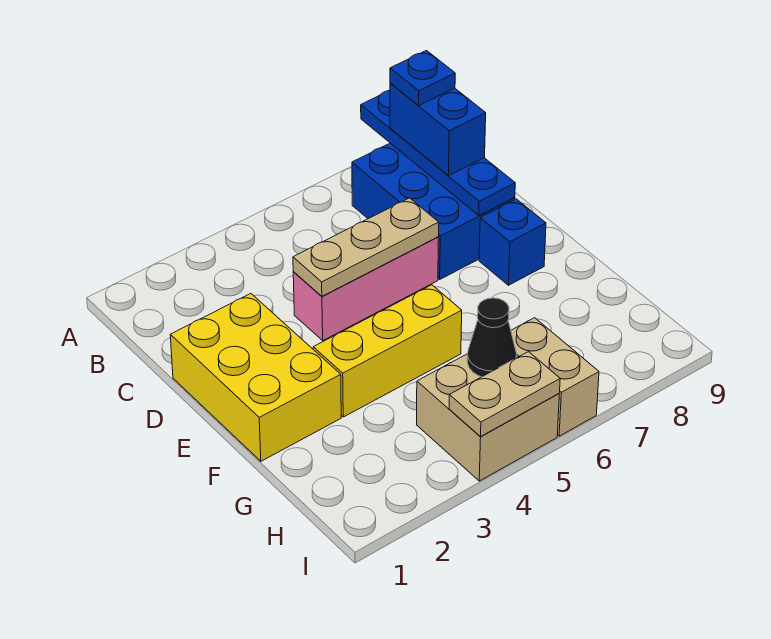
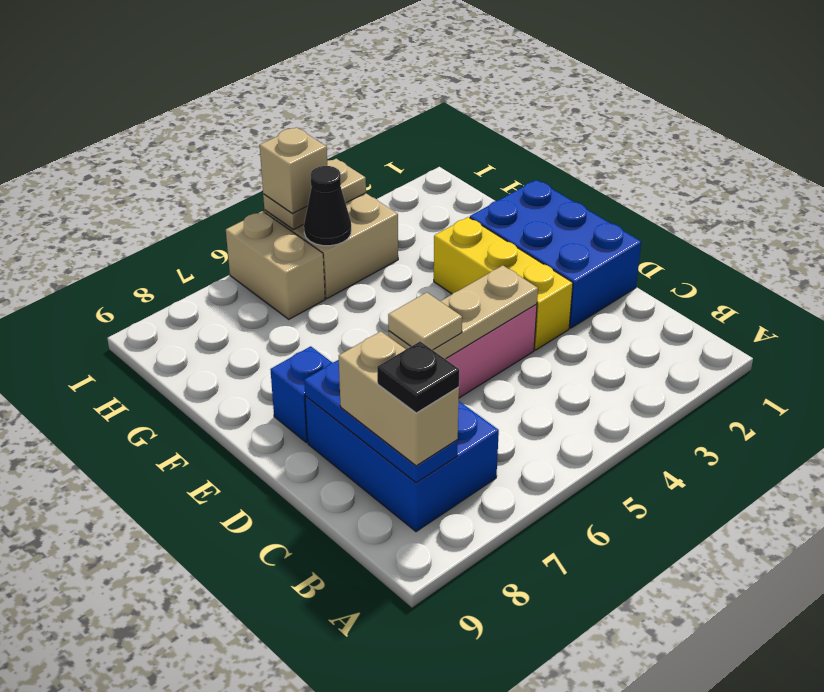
blue plate A8:D8 level 2 -> blue plate B8:D8 level 2
blue brick B8:C8 level 3 -> tan brick B8:C8 level 3
blue plate B8 level 4 -> black plate B8 level 4
yellow brick D1:F2 level 1 -> blue brick D1:F2 level 1
none -> tan tile D6 level 3
yellow brick F3:F5 level 1 -> yellow brick D3:F3 level 1
none -> tan brick I5 level 3

